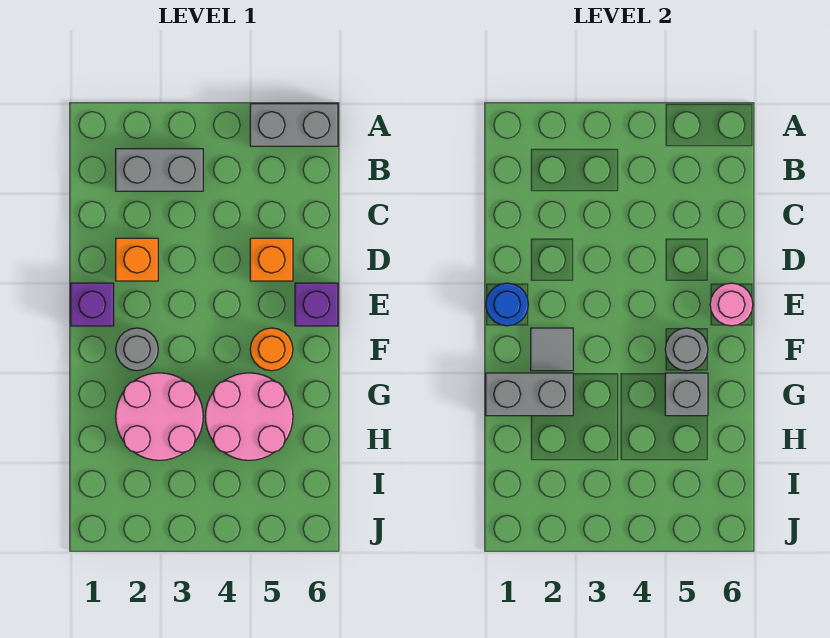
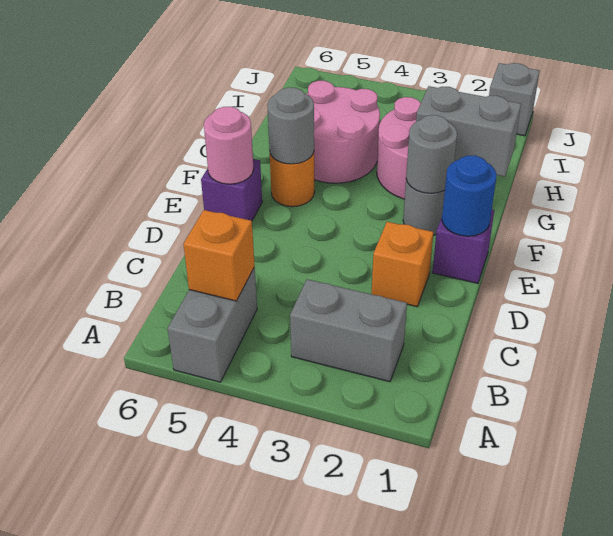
grey brick A5:A6 level 1 -> grey brick A5:B5 level 1
orange brick D5 level 1 -> orange brick B5 level 2
grey tile F2 level 2 -> grey round brick F2 level 2
grey brick G5 level 2 -> grey brick J1 level 1

